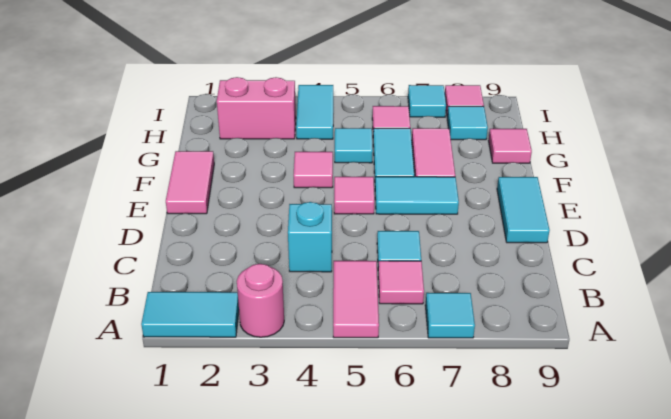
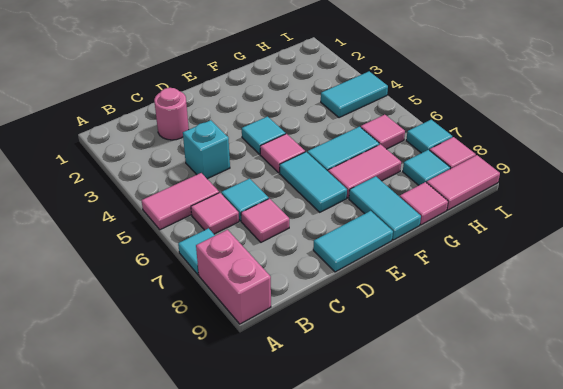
cyan tile A1:A2 level 1 -> cyan tile F8:F9 level 1
pink round brick A3 level 1 -> pink round brick C2 level 1
pink tile E1:F1 level 1 -> pink tile H9:I9 level 1
pink tile F4 level 1 -> pink tile C7 level 1
cyan tile G5 level 1 -> cyan tile E4 level 1
pink brick H2:H3 level 1 -> pink brick A8:A9 level 1

